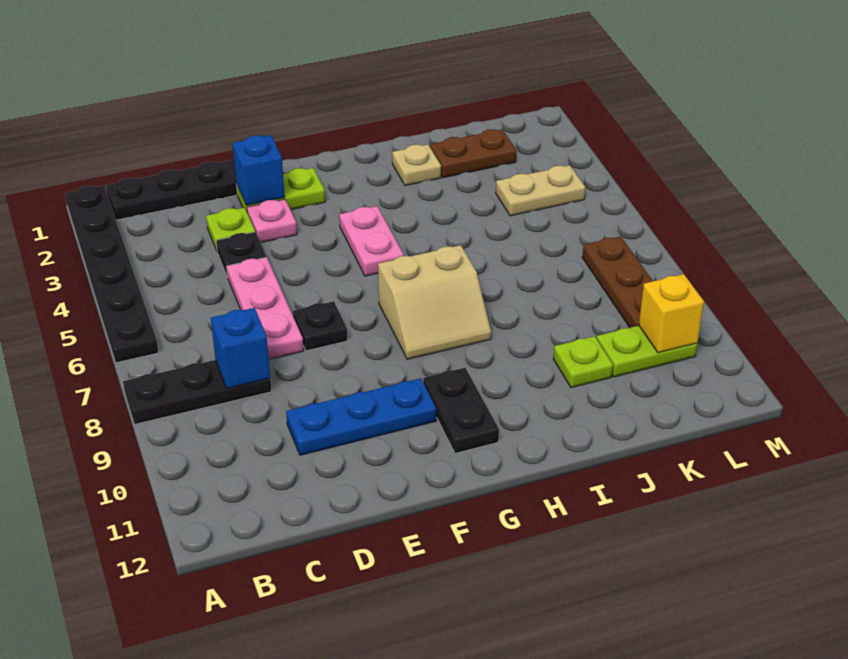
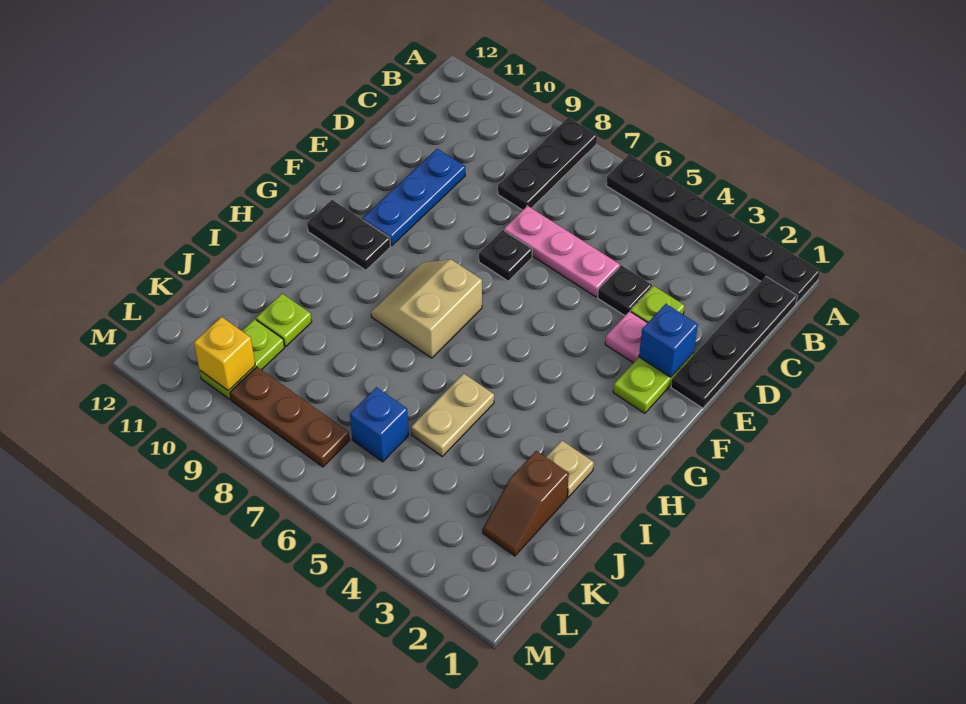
blue brick C8 level 2 -> blue brick K6 level 1
pink plate G4:G5 level 1 -> none
brown plate J2:K2 level 1 -> brown slope J2:K2 level 1 top J
tan plate K4:L4 level 1 -> tan plate I5:J5 level 1

